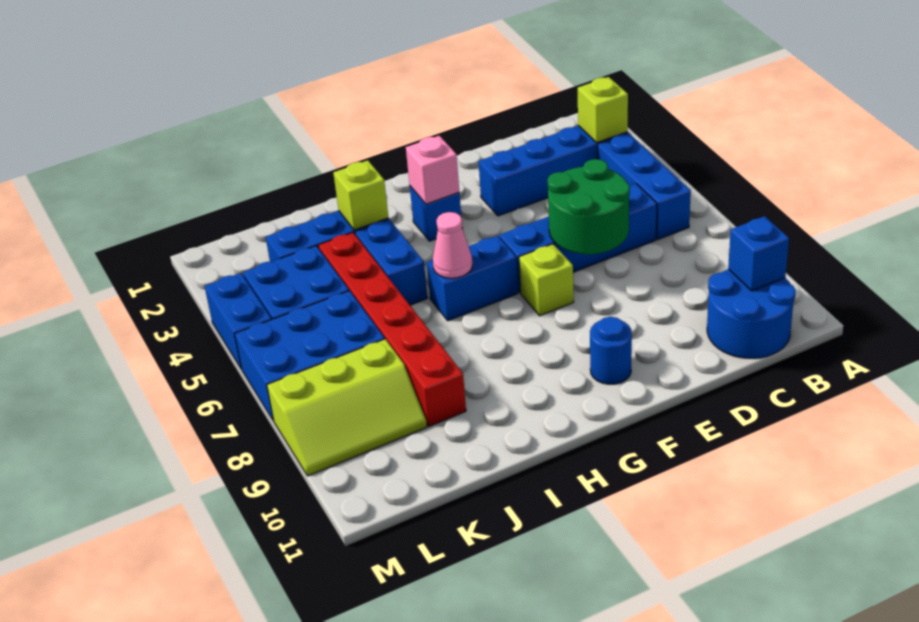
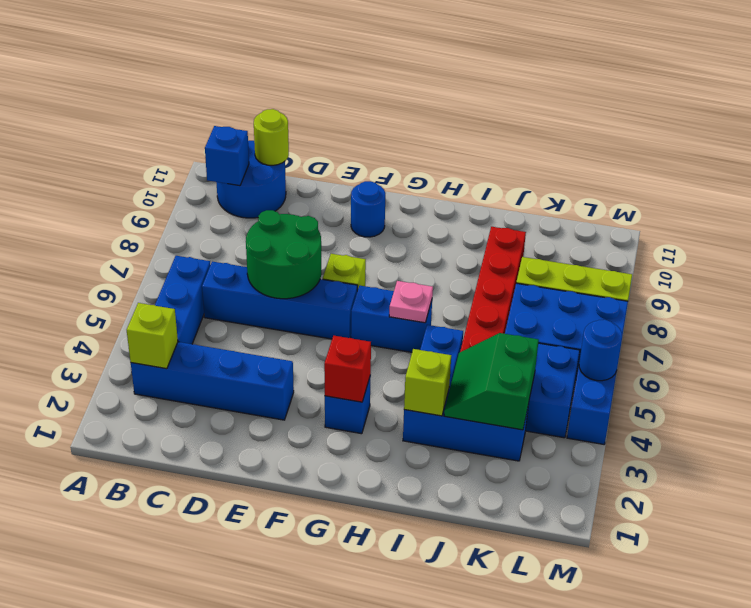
none -> lime round brick C11 level 2
pink brick G3 level 2 -> red brick G3 level 2
pink cone H6 level 2 -> pink plate H6 level 2
none -> green slope J3:K4 level 2 top K
none -> blue round brick M5 level 2

